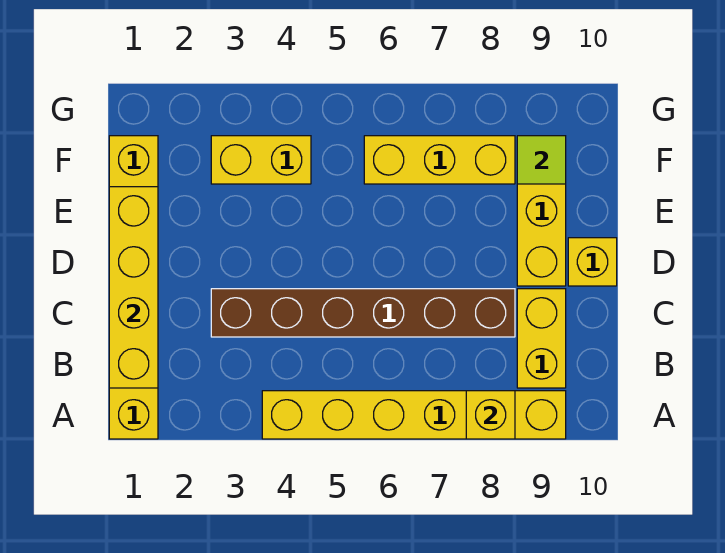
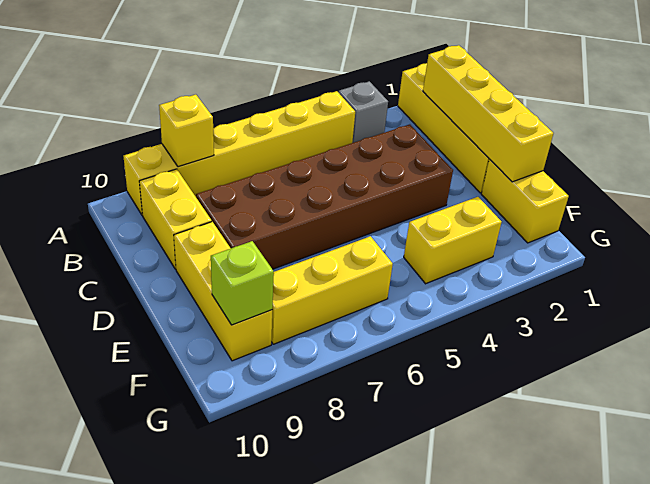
none -> grey brick A3 level 1
brown brick C3:C8 level 1 -> brown brick C3:D8 level 1
yellow brick D10 level 1 -> none
lime tile F9 level 2 -> lime brick F9 level 2

